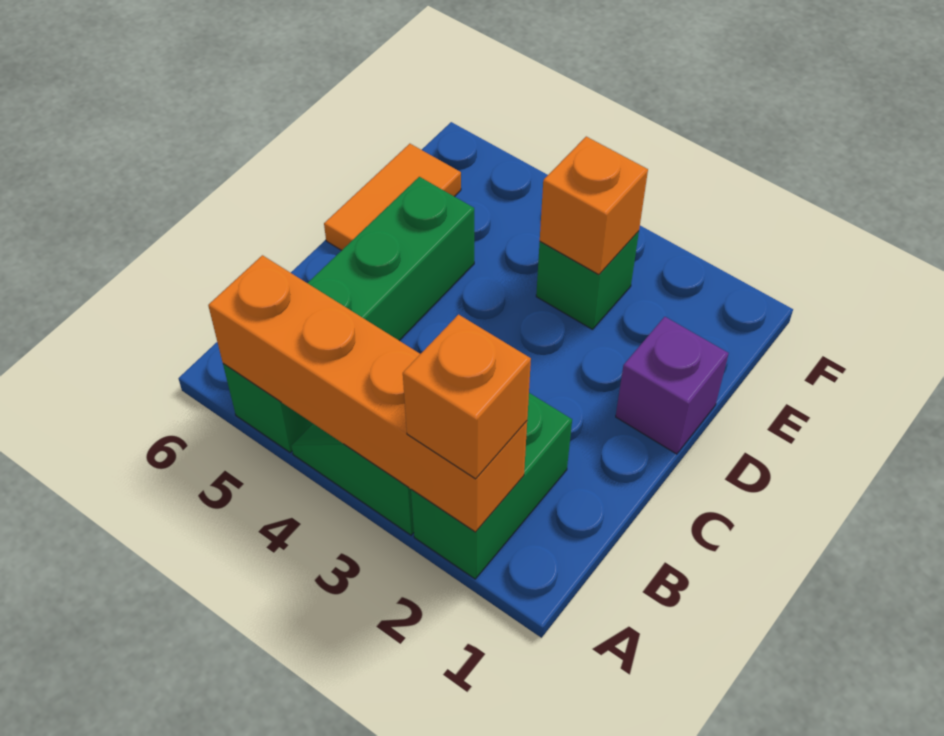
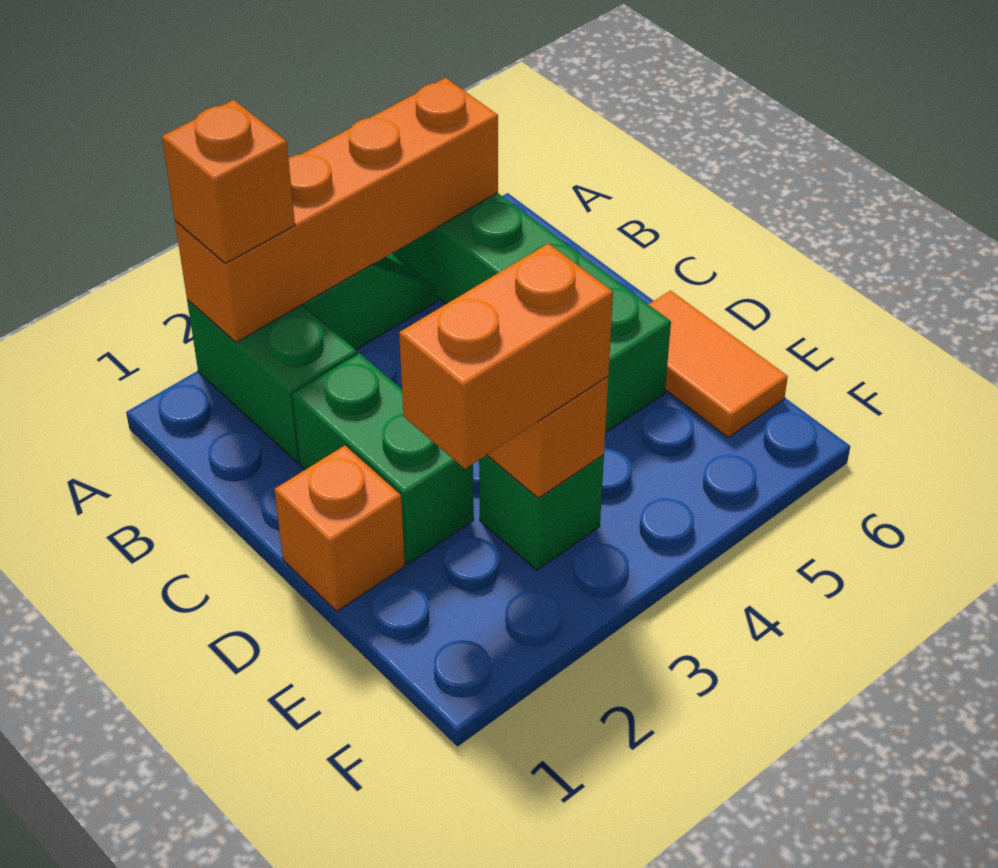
none -> green brick C2:D2 level 1
purple brick D1 level 1 -> orange brick D1 level 1
none -> orange brick E2:E3 level 3

